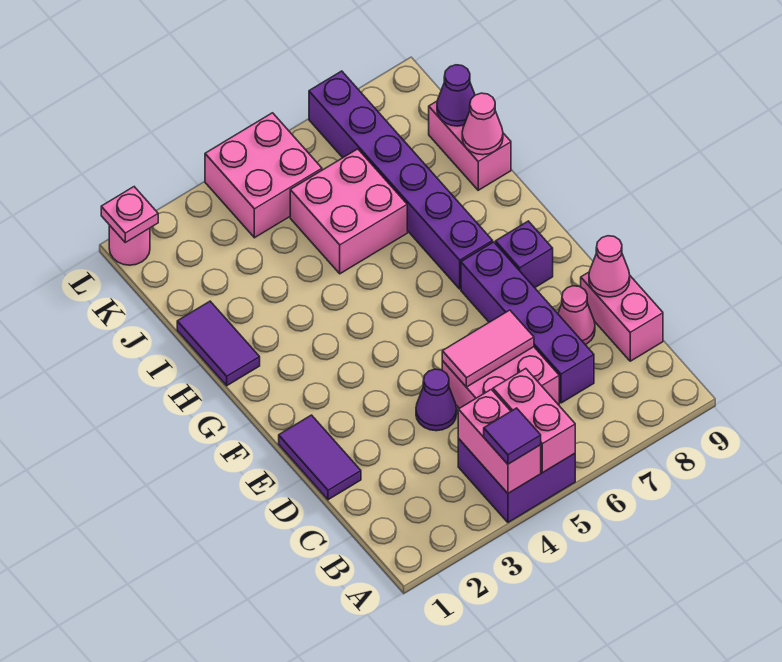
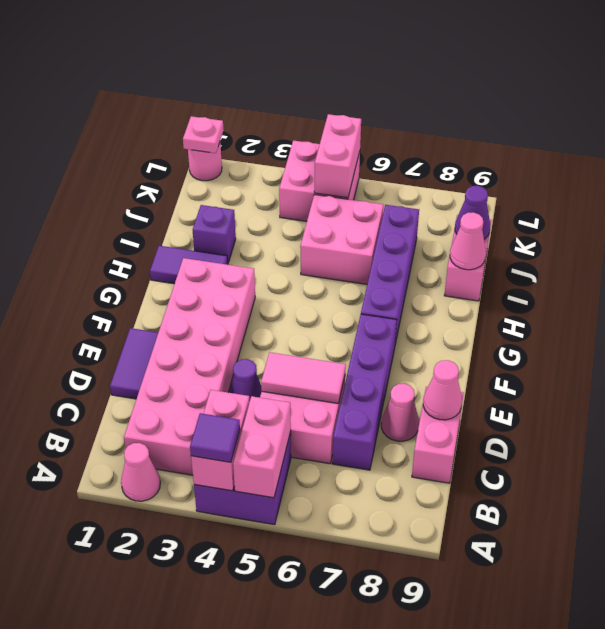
none -> pink cone A2 level 1
none -> pink brick B2:G3 level 1
purple brick F8 level 1 -> purple brick I2 level 1
purple brick G7:L7 level 1 -> purple brick G7:J7 level 1
purple tile H1:I1 level 1 -> purple tile H1:H2 level 1
none -> pink brick K5:L5 level 2

